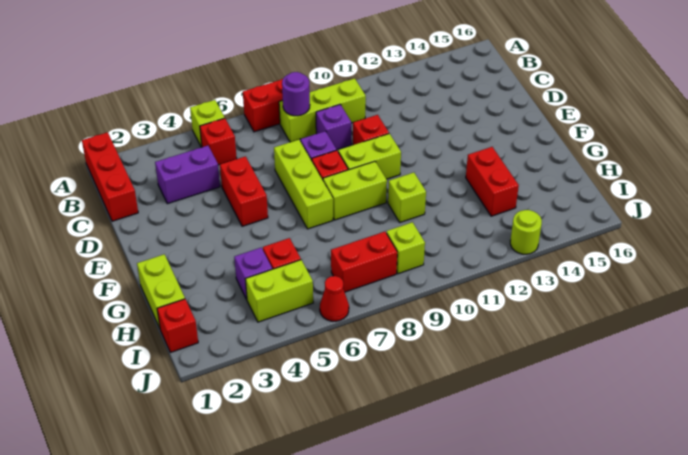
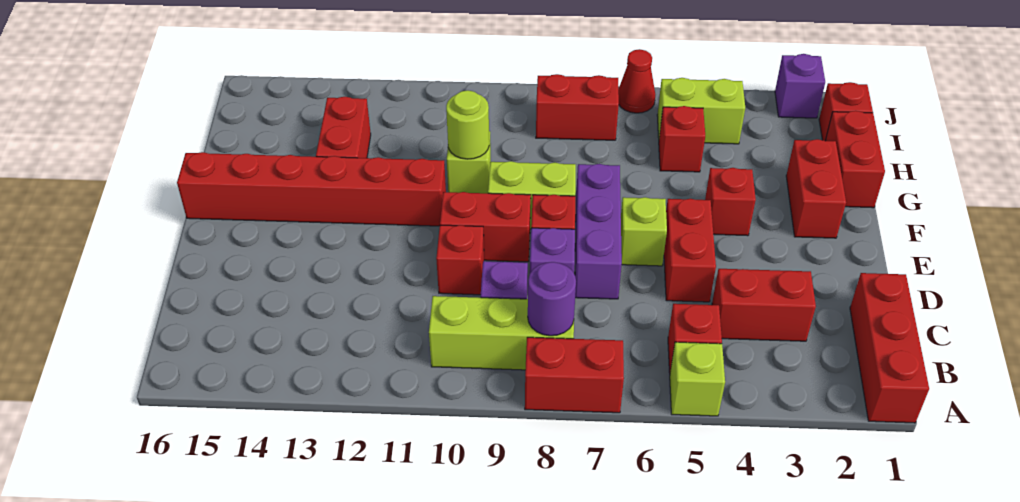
purple brick C3:C4 level 1 -> red brick C3:C4 level 1
lime brick D7:F7 level 1 -> purple brick D7:F7 level 1
lime brick E9:E10 level 1 -> red brick E9:E10 level 1
none -> red brick F2:G2 level 1
none -> red brick F4 level 1
none -> red brick F11:F16 level 1
lime brick G1:H1 level 1 -> red brick G1:H1 level 1
purple brick H4 level 1 -> purple brick J2 level 1
lime brick I9 level 1 -> lime brick E6 level 1
lime round brick J13 level 1 -> lime round brick G10 level 2

